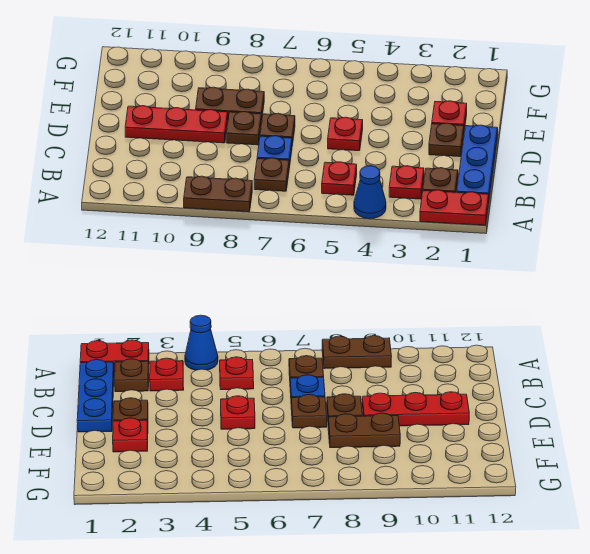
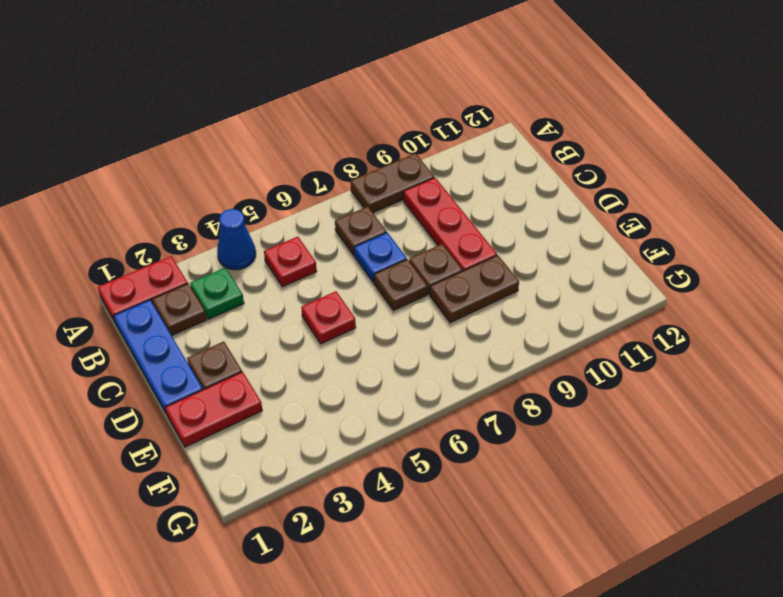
red plate B3 level 1 -> green plate B3 level 1
red plate D9:D11 level 1 -> red plate B9:D9 level 1
red plate E2 level 1 -> red plate E1:E2 level 1

